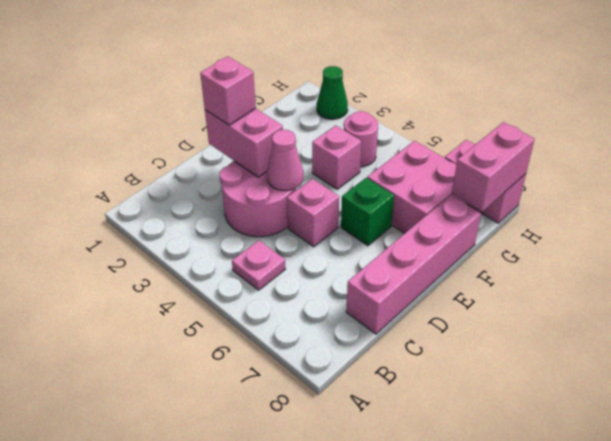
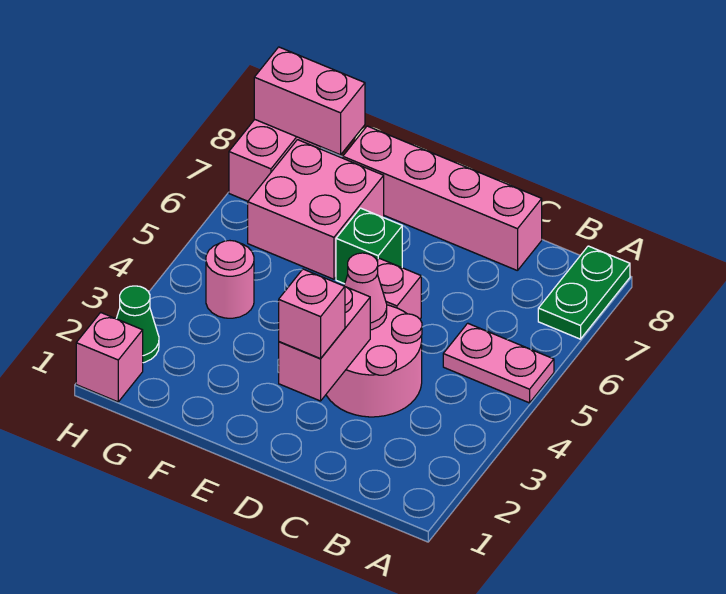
none -> green plate A7:A8 level 1
pink plate B5 level 1 -> pink plate A5:B5 level 1
pink brick F4 level 1 -> pink brick H1 level 1

